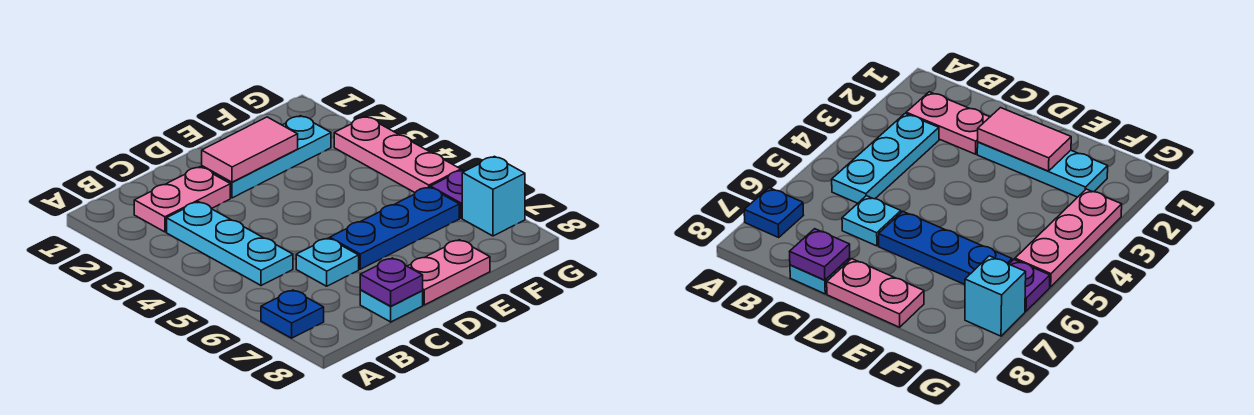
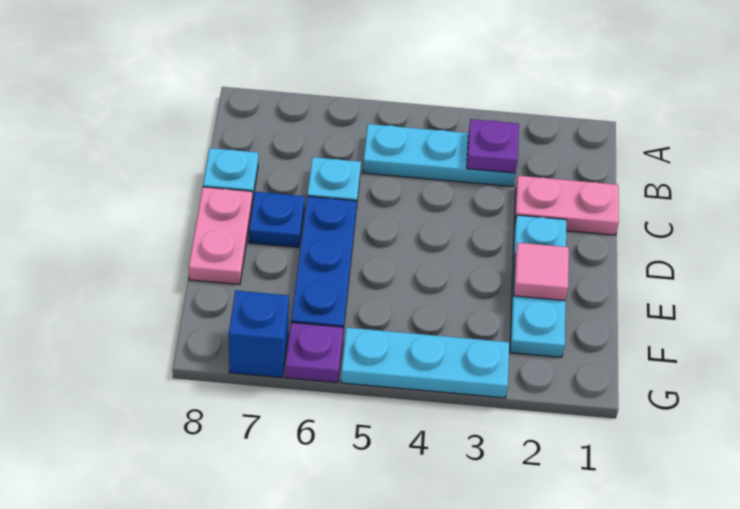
blue plate A7 level 1 -> blue plate D7 level 1
pink plate B2:C2 level 1 -> pink plate C1:C2 level 1
purple plate C8 level 2 -> purple plate B3 level 2
pink tile D2:E2 level 2 -> pink tile E2 level 2
pink plate G3:G5 level 1 -> cyan plate G3:G5 level 1
cyan brick G7 level 1 -> blue brick G7 level 1

